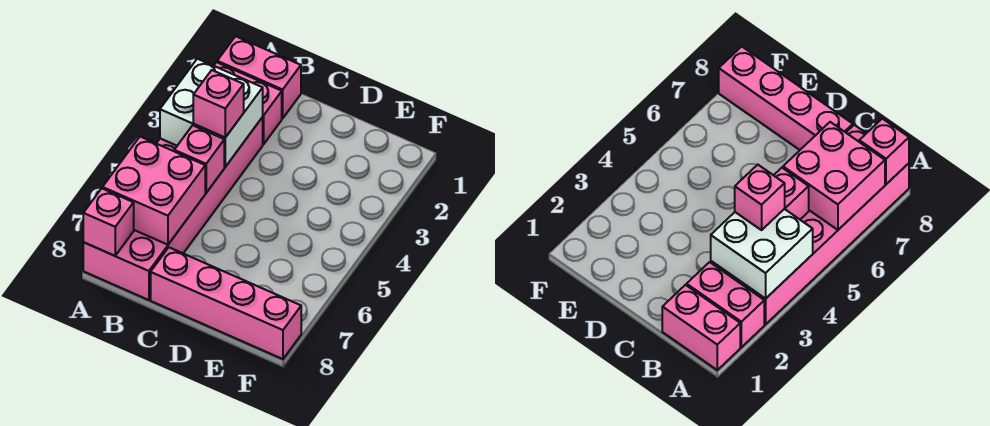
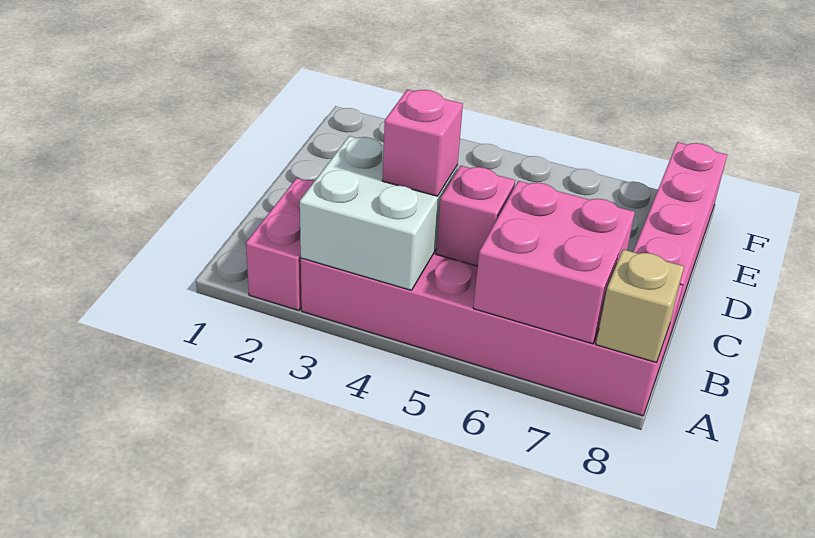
pink brick A1:B1 level 1 -> none
pink brick A8 level 2 -> tan brick A8 level 2

